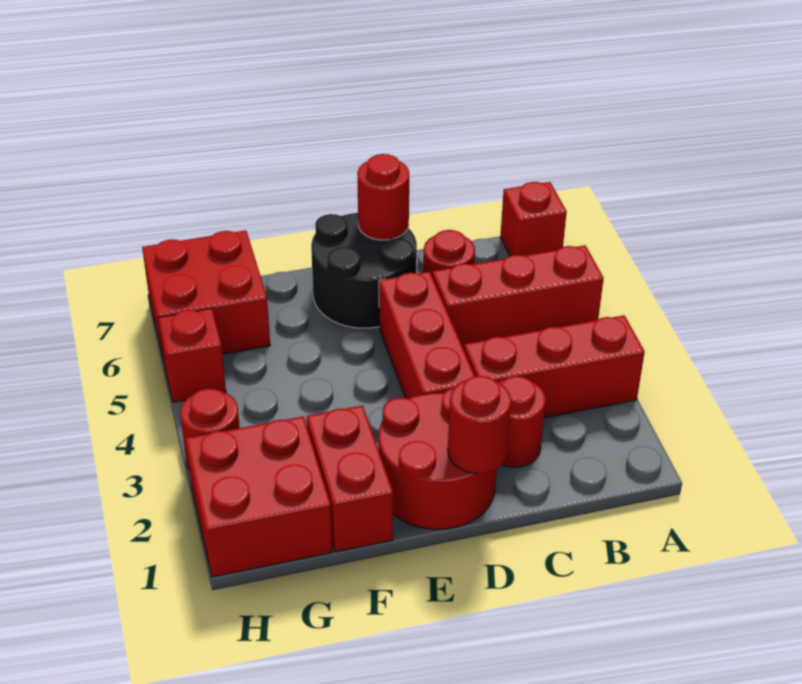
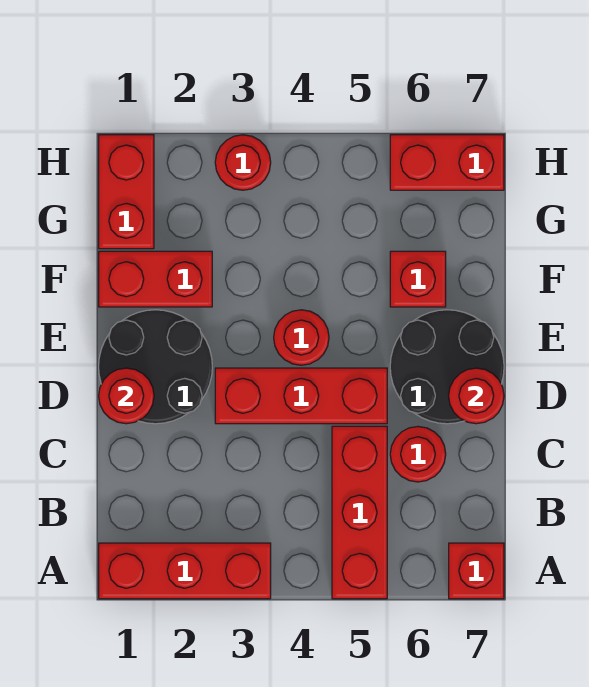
red brick A3:C3 level 1 -> red brick A1:A3 level 1
red round brick C2 level 1 -> red round brick E4 level 1
red round brick D1:E2 level 1 -> black round brick D1:E2 level 1
red brick G1:H2 level 1 -> red brick G1:H1 level 1
red brick G6:H7 level 1 -> red brick H6:H7 level 1
red brick H5 level 1 -> red brick F6 level 1

